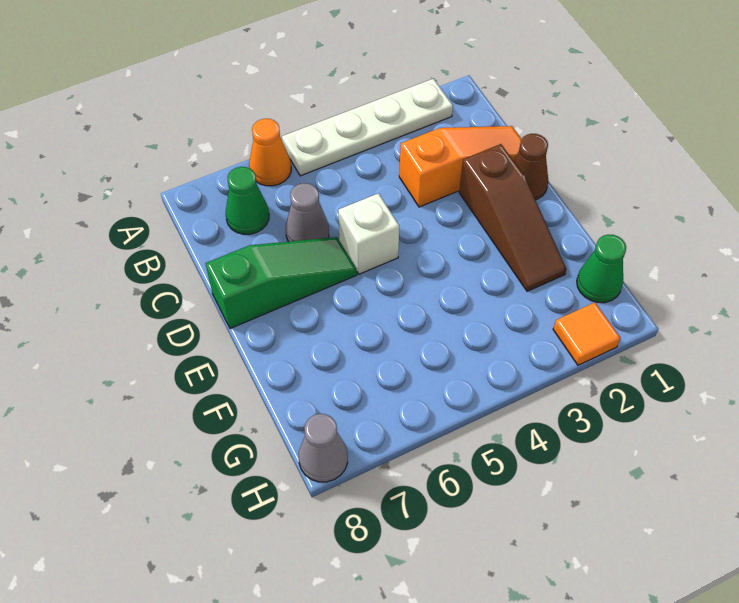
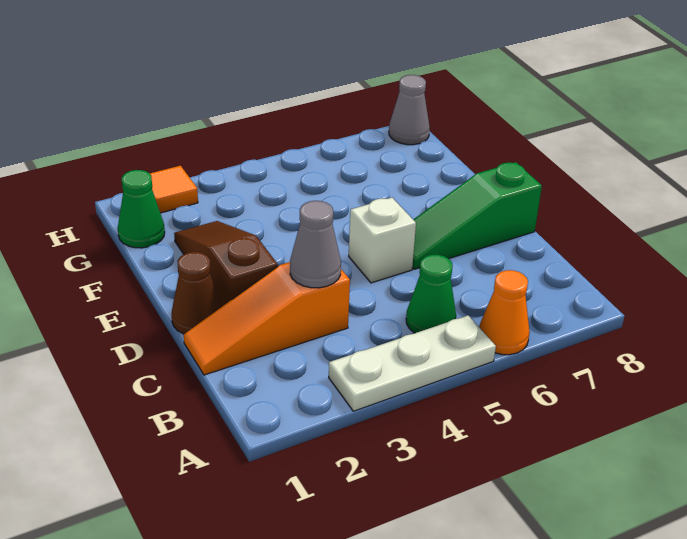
white plate A2:A5 level 1 -> white plate A3:A5 level 1
green cone B7 level 1 -> green cone B5 level 1
grey cone C6 level 1 -> grey cone C3 level 2

